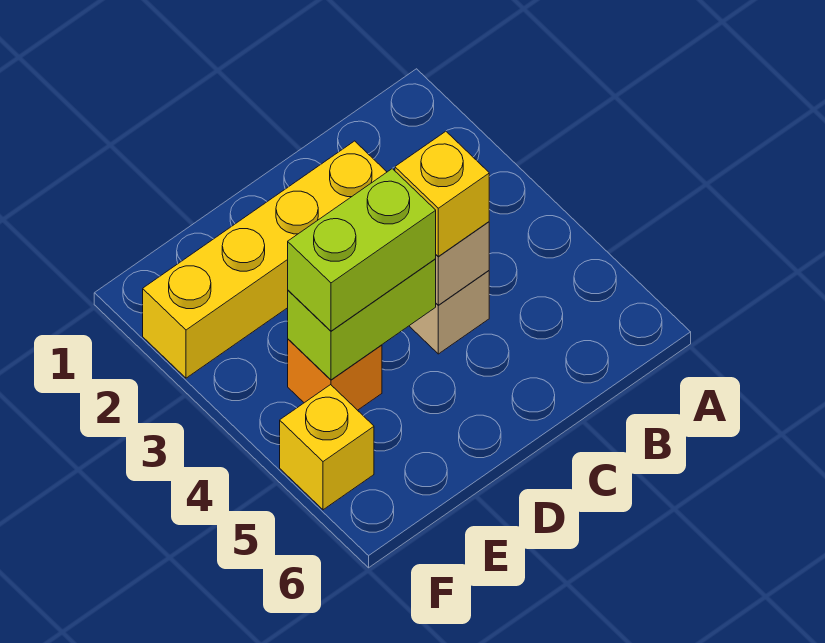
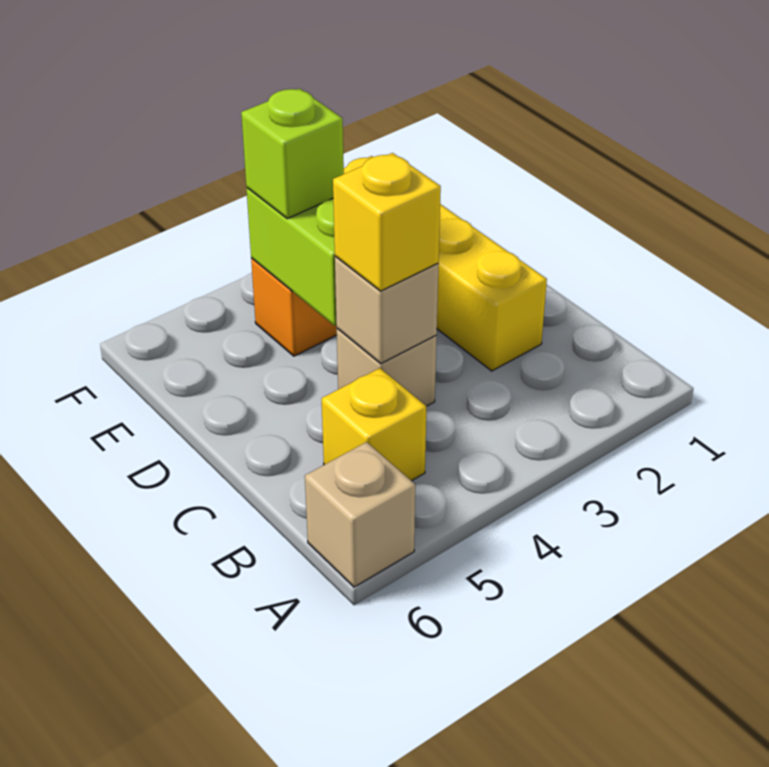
none -> tan brick A6 level 1
lime brick D4:E4 level 3 -> lime brick E4 level 3
yellow brick F5 level 1 -> yellow brick B5 level 1

